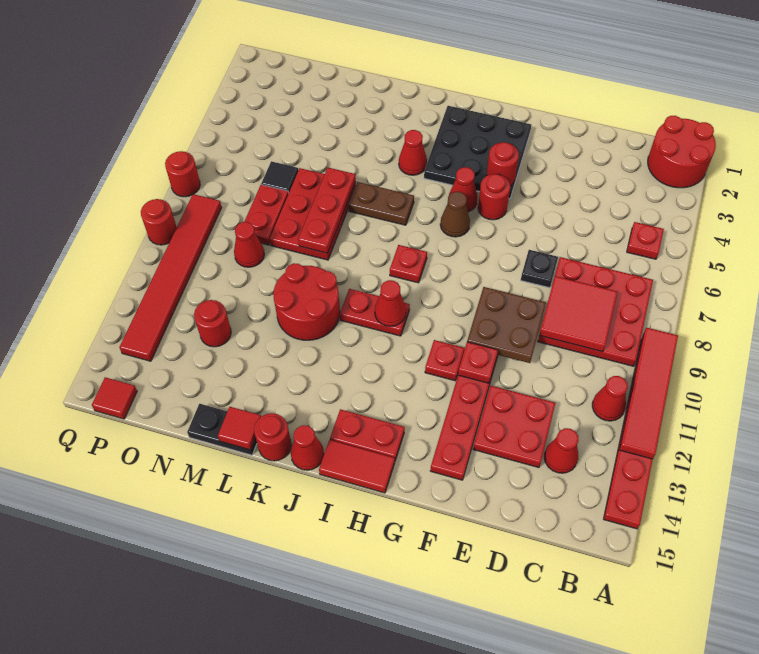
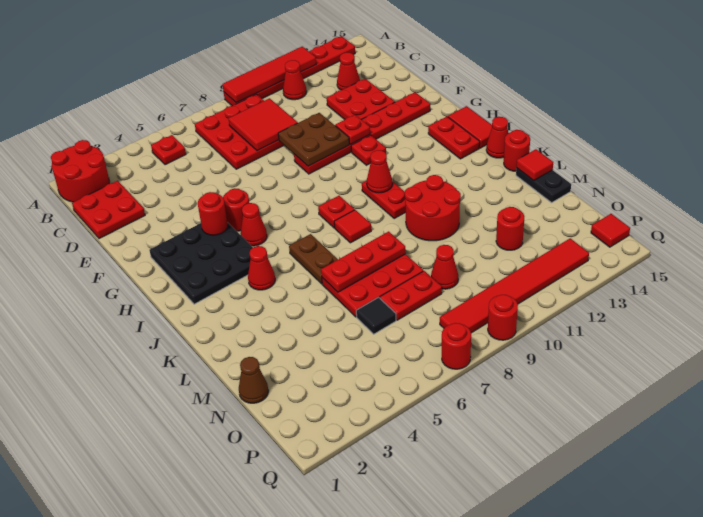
none -> red plate C1:D2 level 1
black plate E7 level 1 -> none
brown cone H6 level 1 -> brown cone N1 level 1
none -> red tile J8 level 1

